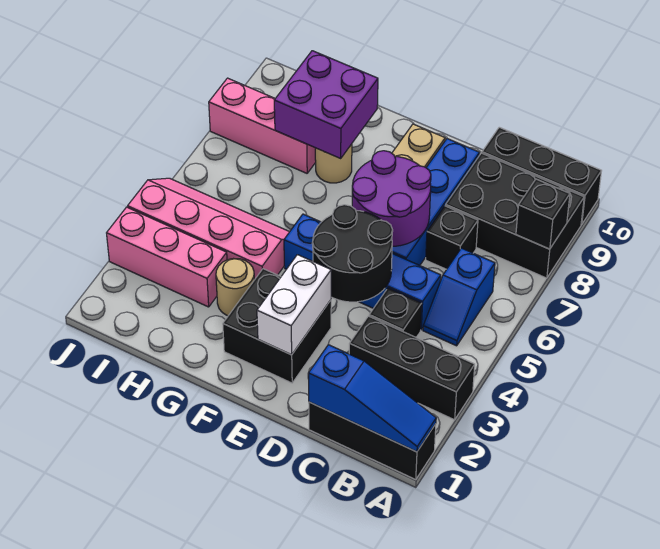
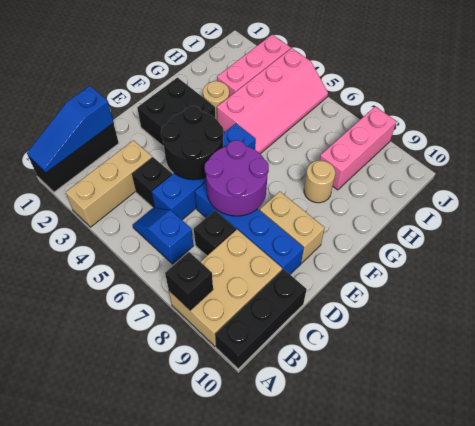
black brick A3:C3 level 1 -> tan brick A3:C3 level 1
black brick A8:C9 level 1 -> tan brick A8:C9 level 1
white brick E2:E3 level 2 -> none
purple brick G8:H9 level 2 -> none

